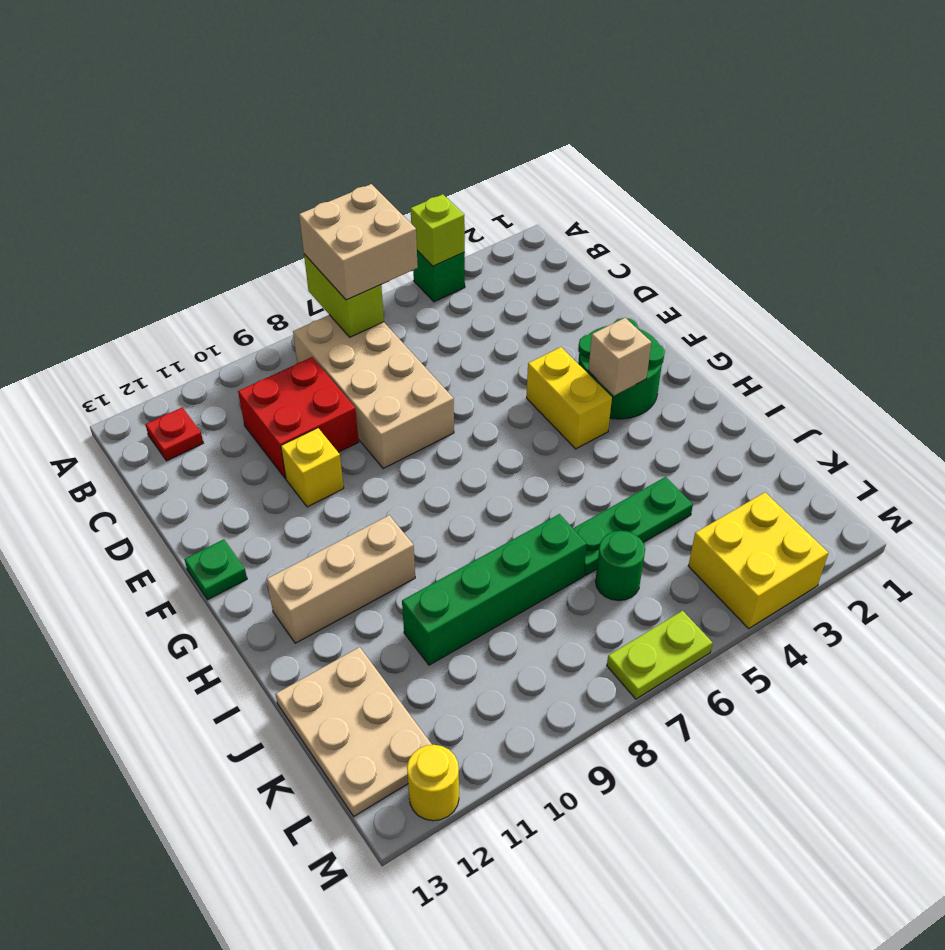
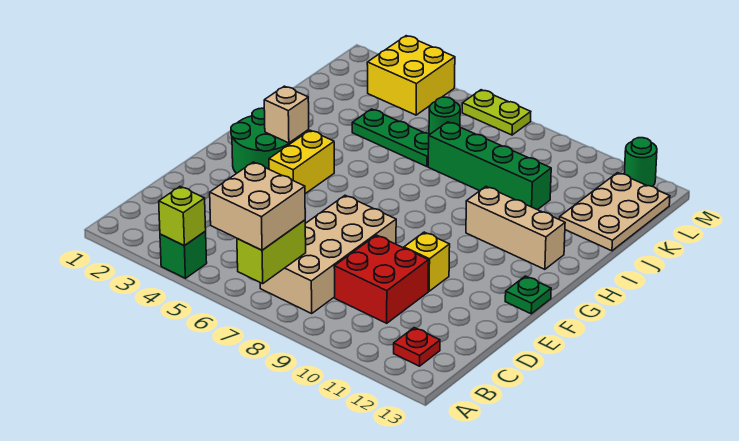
yellow round brick M12 level 1 -> green round brick M12 level 1

